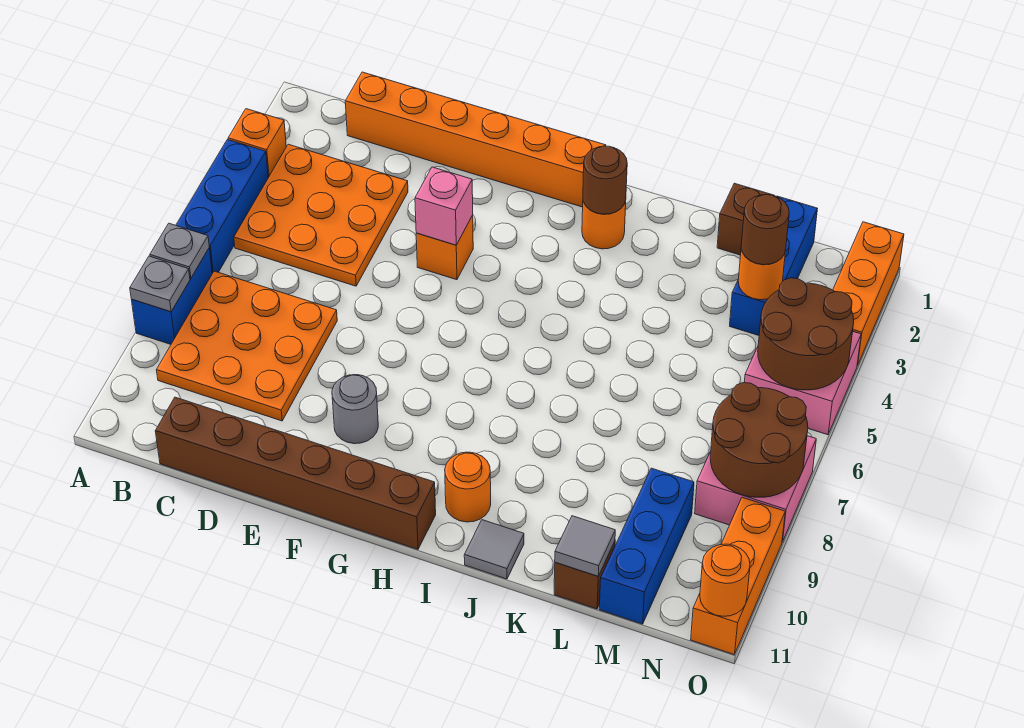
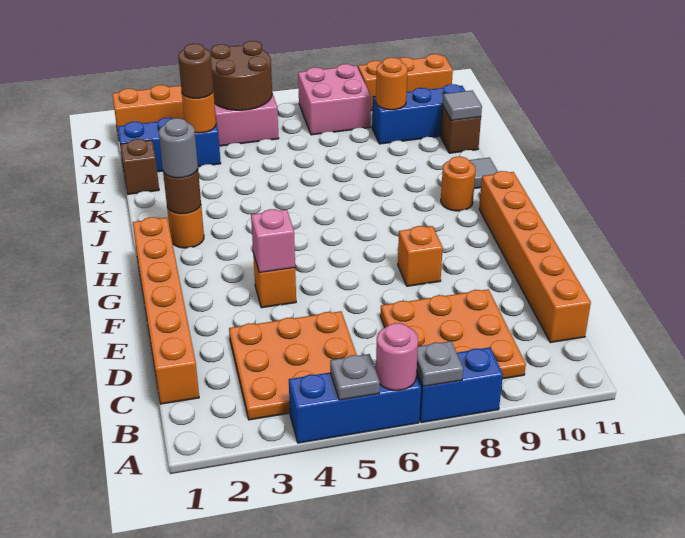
orange brick A3 level 1 -> orange brick F8 level 1
none -> pink round brick A6 level 2
grey plate A8 level 2 -> grey plate A5 level 2
brown brick C11:H11 level 1 -> orange brick C11:H11 level 1
grey round brick F9 level 1 -> grey round brick I2 level 3
brown round brick N7:O8 level 2 -> none
orange round brick O11 level 2 -> orange round brick M9 level 2

